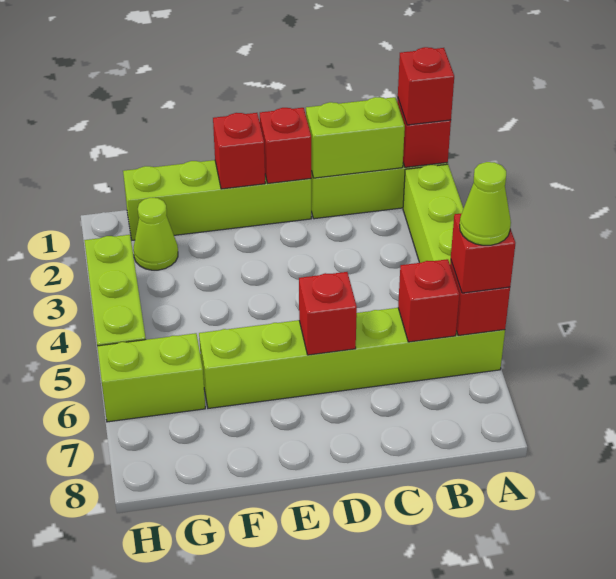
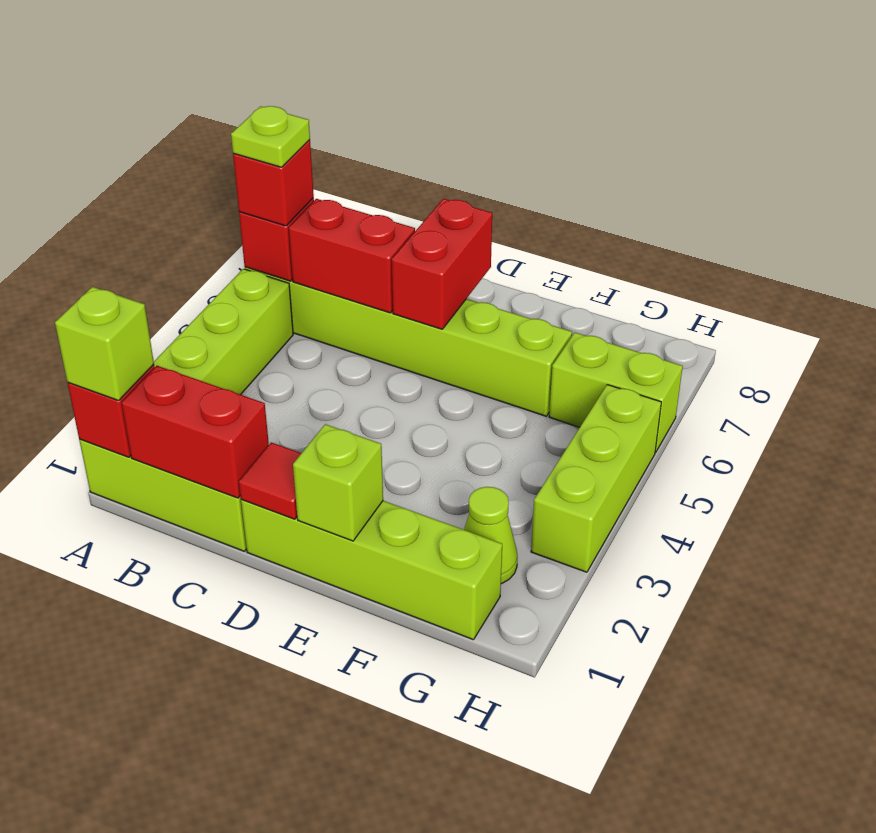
red brick A1 level 3 -> lime brick A1 level 3
lime cone A6 level 4 -> lime plate A6 level 4
lime brick B1:C1 level 2 -> red brick B1:C1 level 2
red brick B6 level 2 -> red brick B6:C6 level 2
red brick D1 level 2 -> red tile D1 level 2
red brick D6 level 2 -> red brick D6:D7 level 2
red brick E1 level 2 -> lime brick E1 level 2

